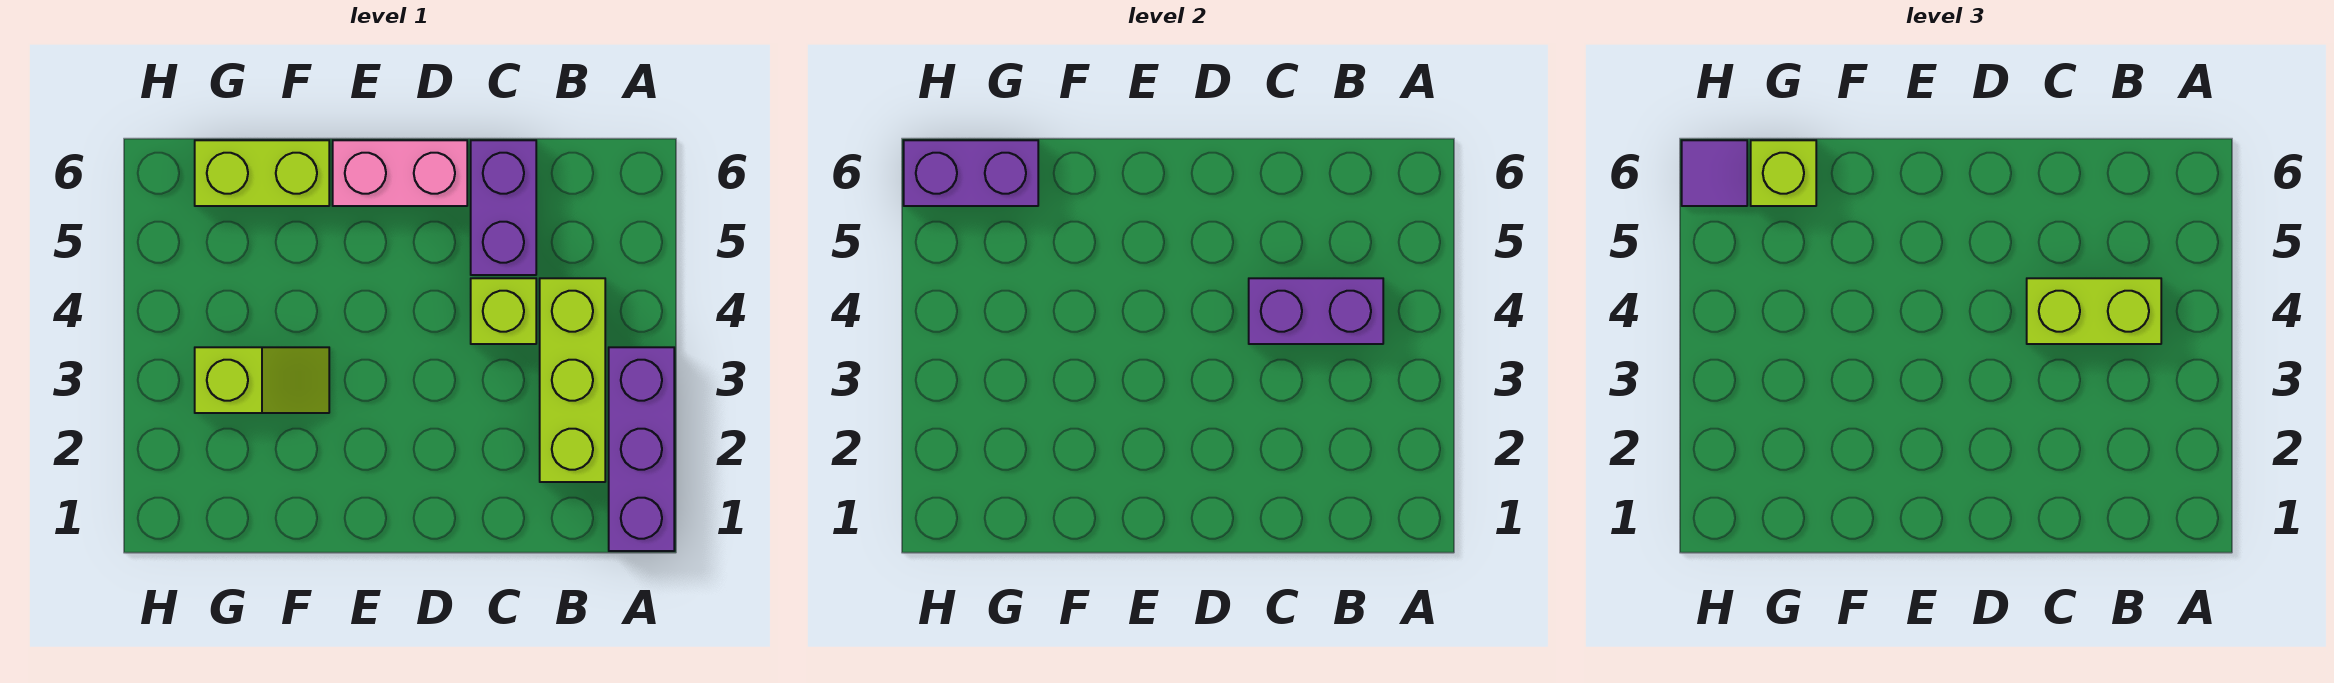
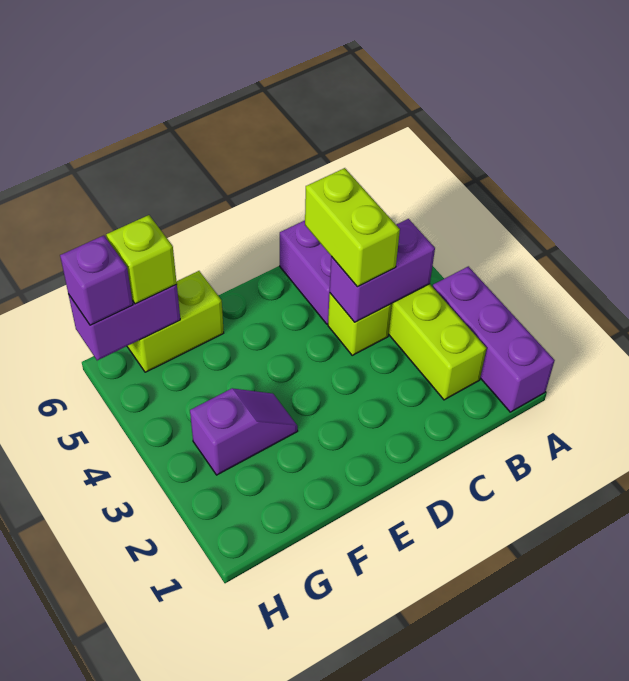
lime brick B4:C4 level 3 -> lime brick C4:C5 level 3
pink brick D6:E6 level 1 -> none
lime slope F3:G3 level 1 top G -> purple slope F3:G3 level 1 top G
purple tile H6 level 3 -> purple brick H6 level 3

